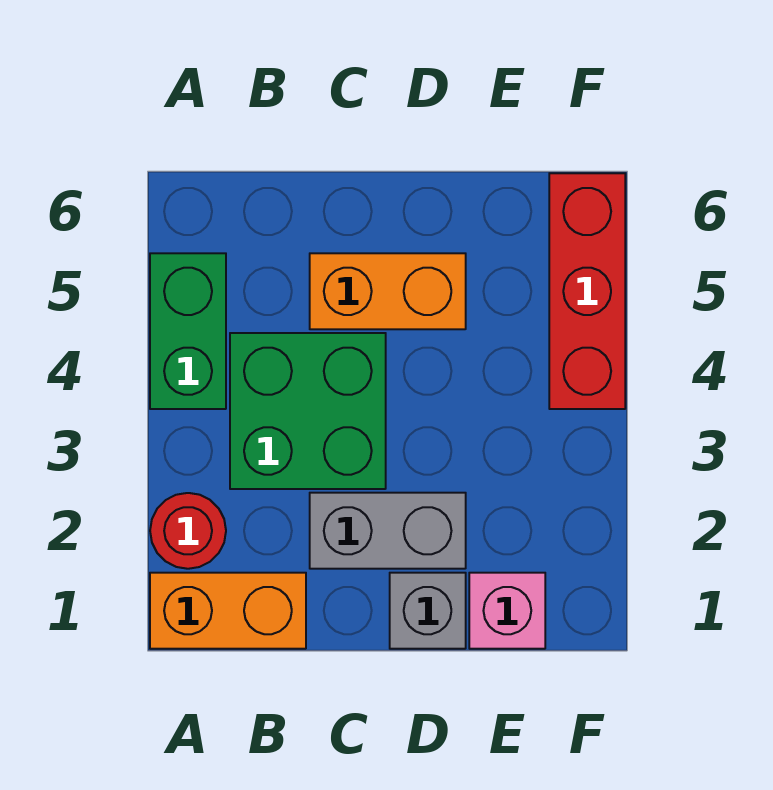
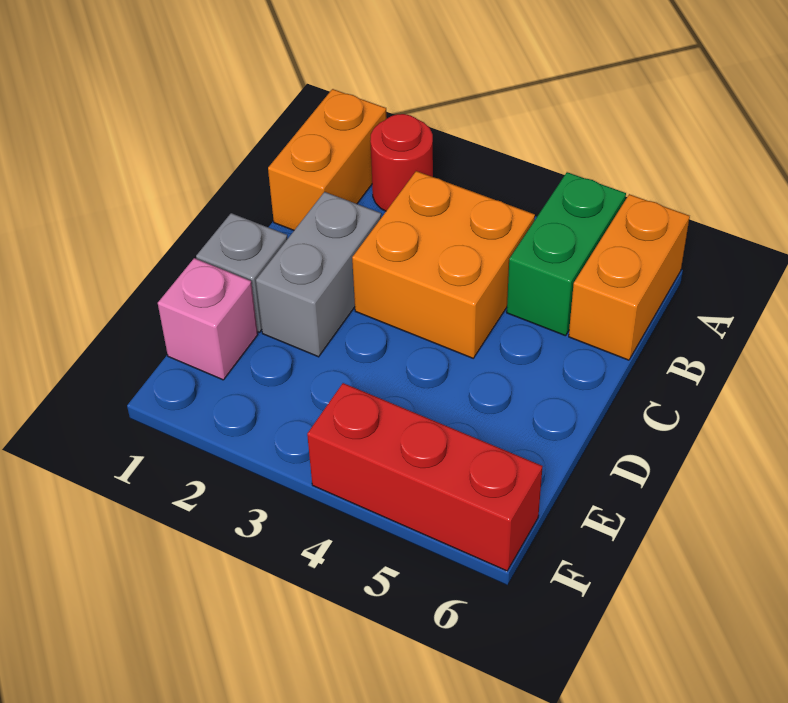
green brick A4:A5 level 1 -> green brick A5:B5 level 1
green brick B3:C4 level 1 -> orange brick B3:C4 level 1
orange brick C5:D5 level 1 -> orange brick A6:B6 level 1

